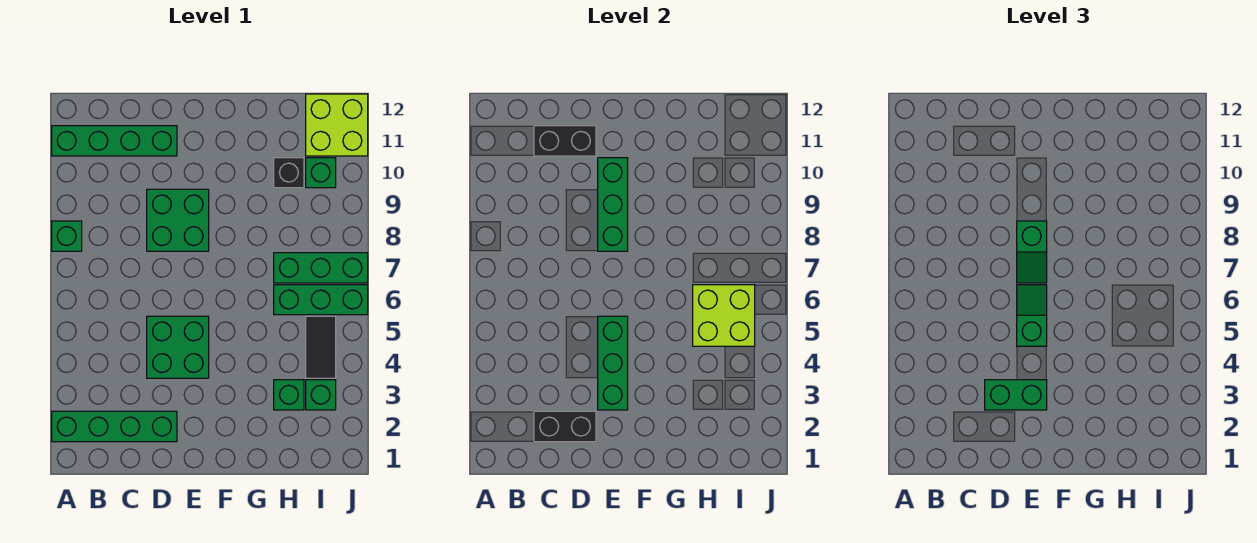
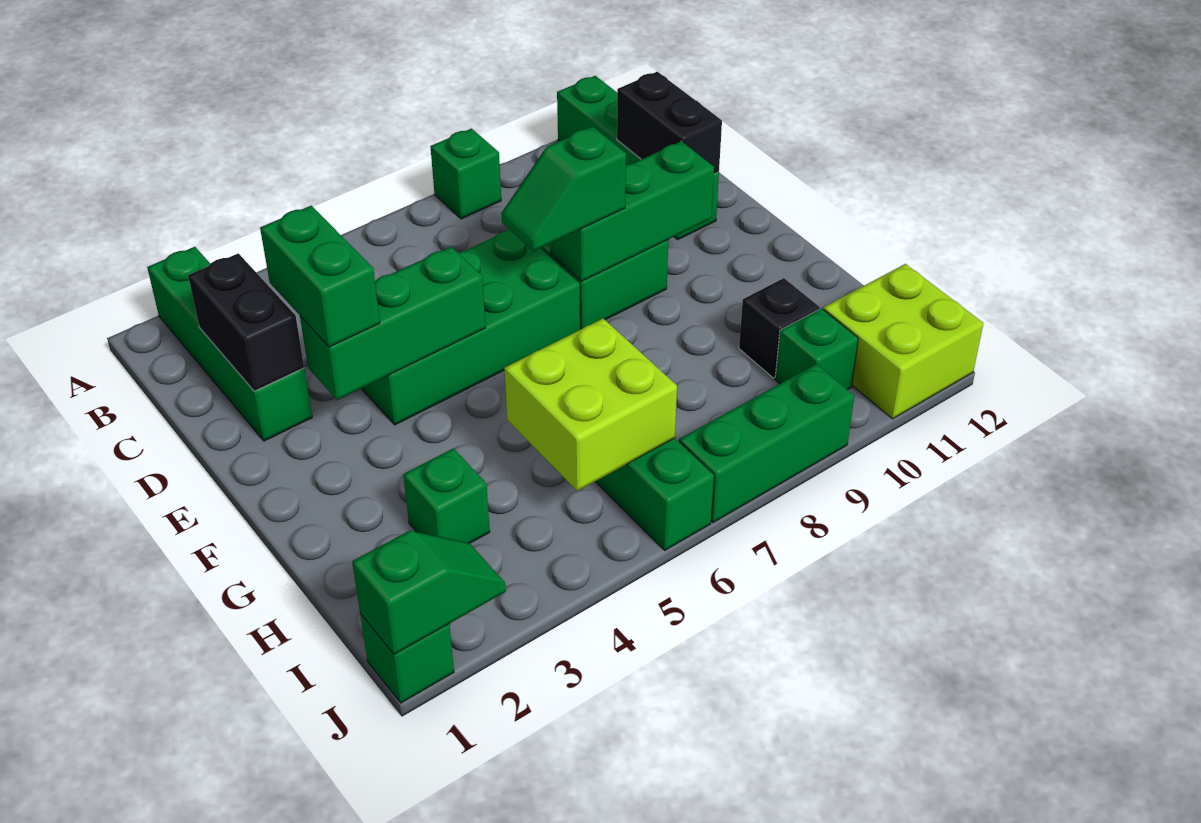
green brick D4:E5 level 1 -> green brick D4:E7 level 1
green slope E5:E6 level 3 top 5 -> green slope J1:J2 level 2 top 1
green brick H7:J7 level 1 -> green brick J7:J9 level 1
green brick I3 level 1 -> green brick J1 level 1
black tile I4:I5 level 1 -> none

